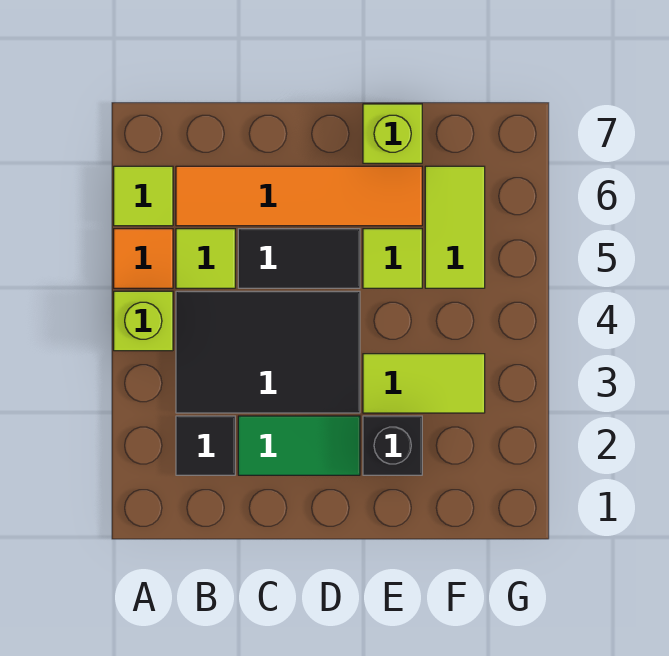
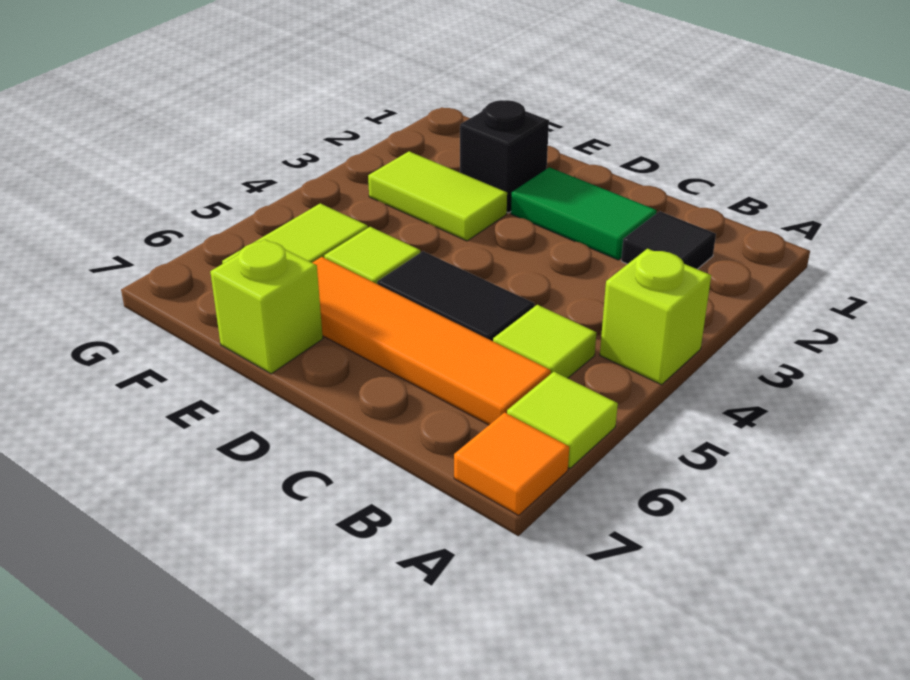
orange tile A5 level 1 -> orange tile A7 level 1
black tile B3:D4 level 1 -> none

